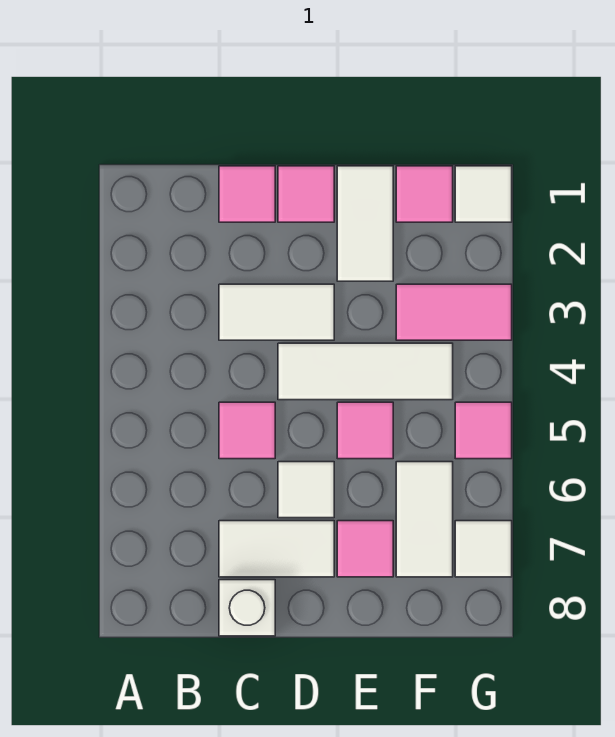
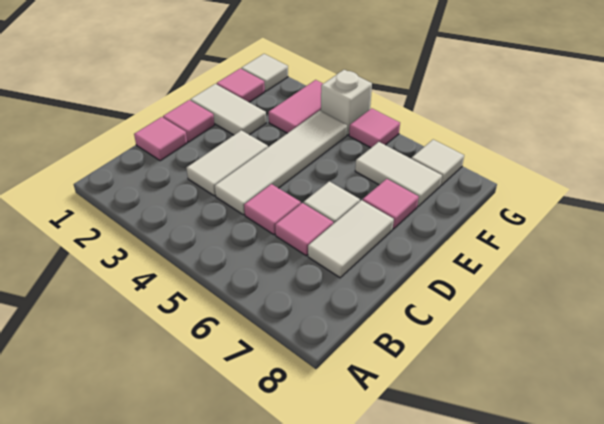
white brick C8 level 1 -> white brick G4 level 1
white tile D4:F4 level 1 -> white tile C4:F4 level 1
pink tile E5 level 1 -> pink tile C6 level 1

